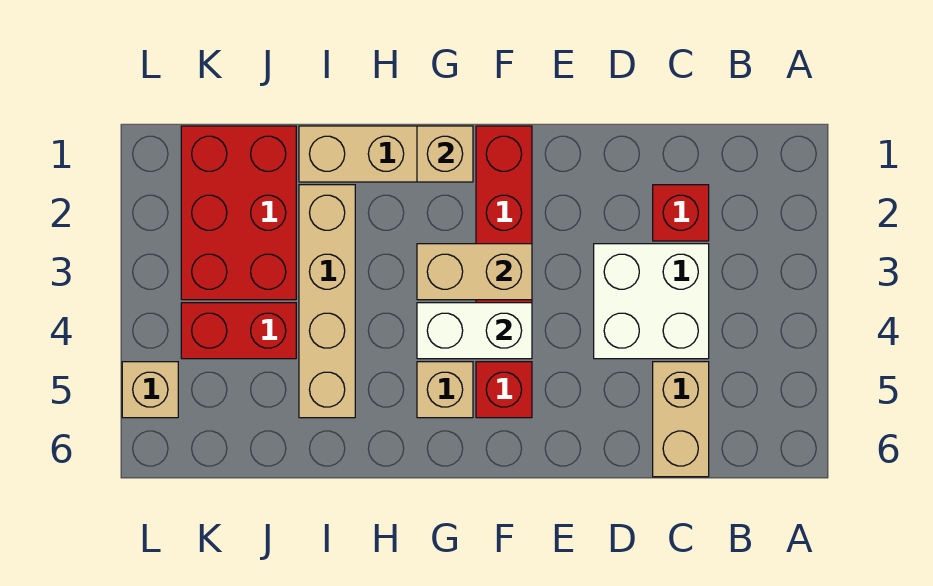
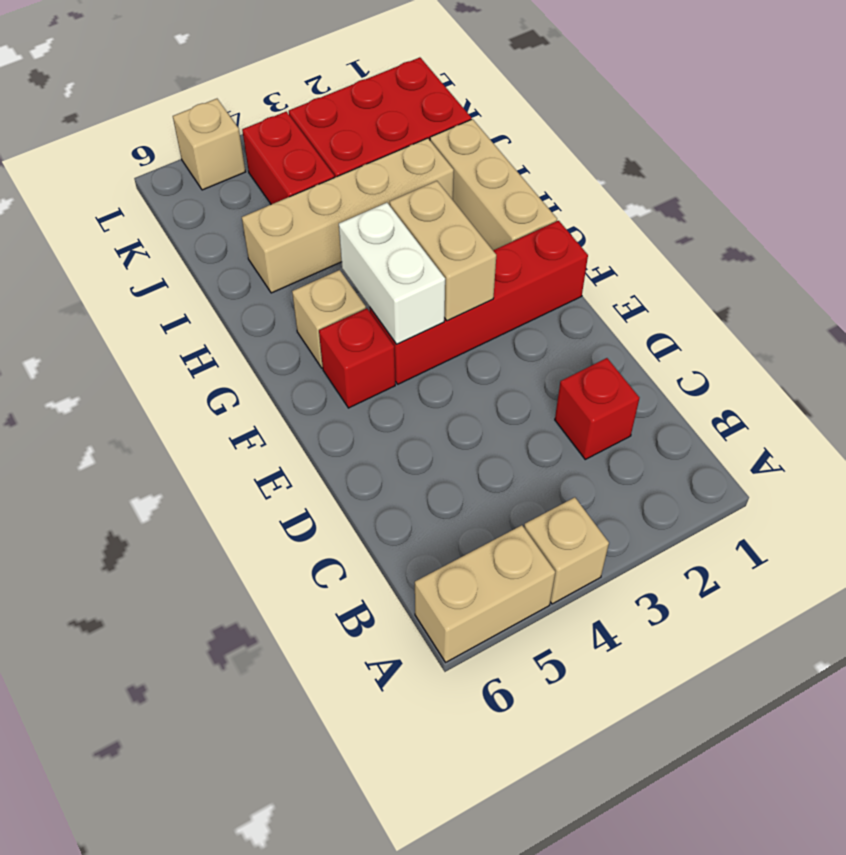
white brick C3:D4 level 1 -> none
tan brick C5:C6 level 1 -> tan brick A5:A6 level 1
tan brick G1 level 2 -> tan brick A4 level 1

